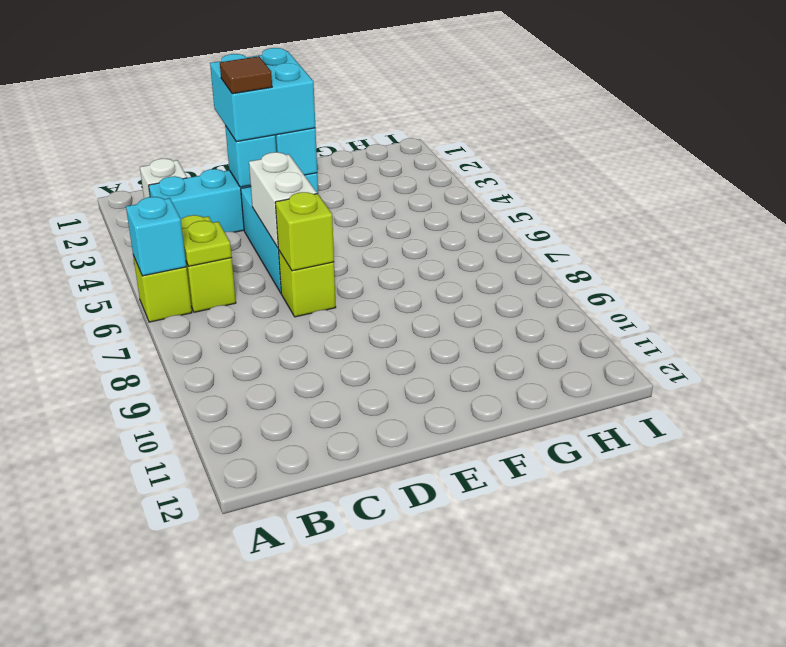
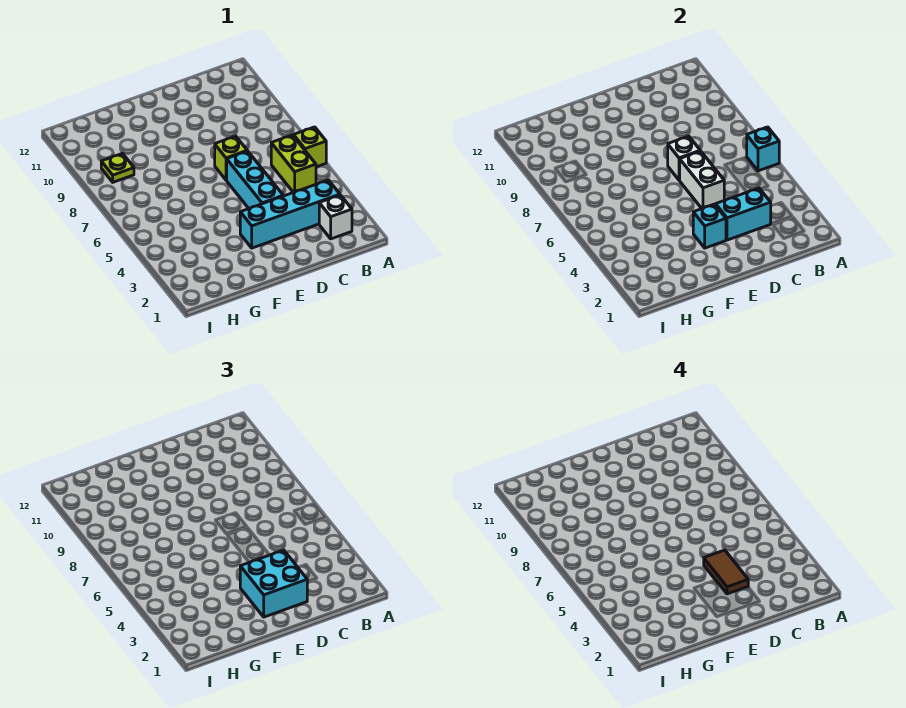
lime plate B6 level 2 -> lime plate H9 level 1
cyan brick D3 level 2 -> cyan brick C3:D3 level 2
brown tile D3 level 4 -> brown tile D3:D4 level 4
lime brick D7 level 2 -> white brick D7 level 2

